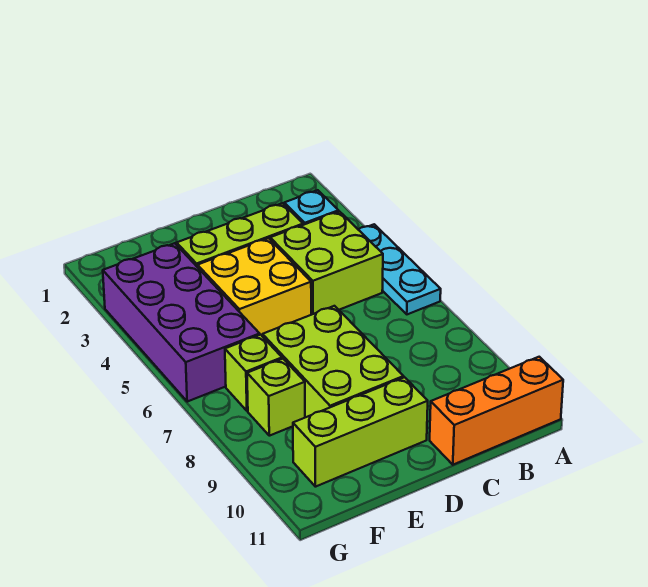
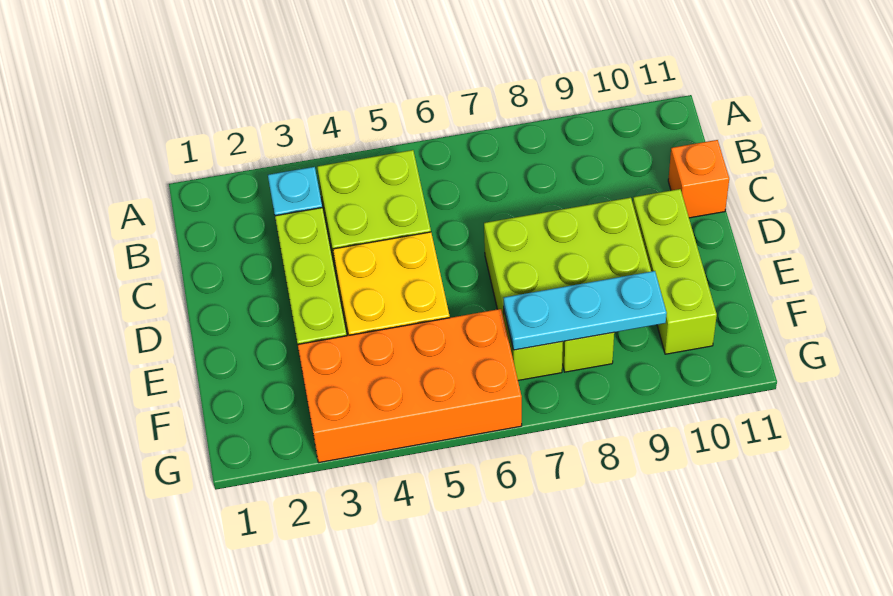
cyan plate A4:A6 level 1 -> cyan plate F7:F9 level 2
orange brick A11:C11 level 1 -> orange brick C11 level 1
purple brick F3:G6 level 1 -> orange brick F3:G6 level 1

